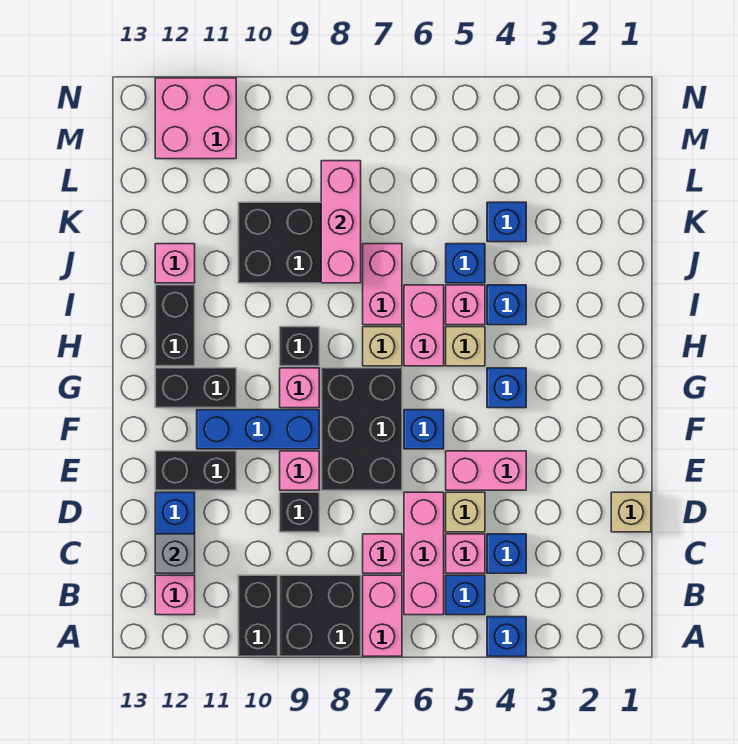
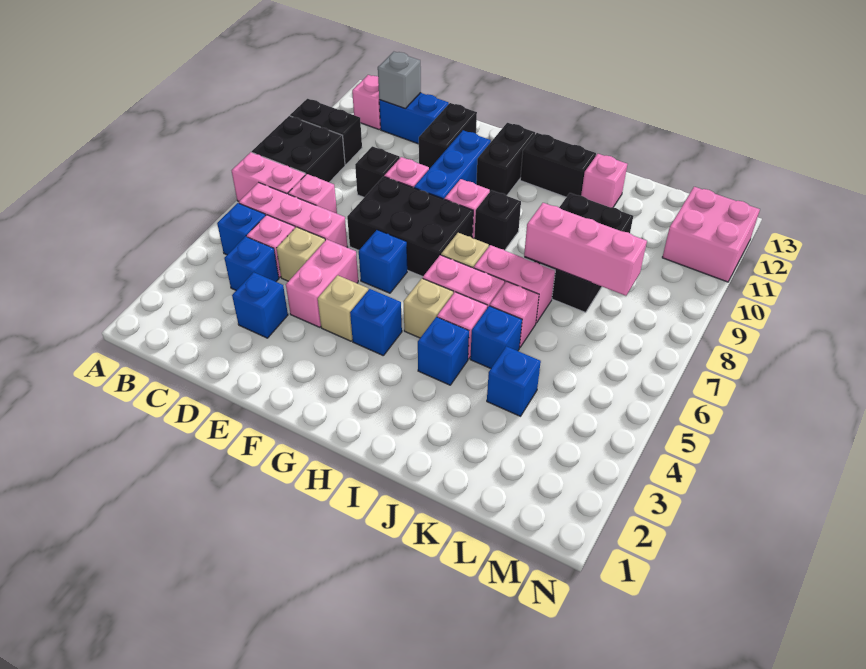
blue brick A4 level 1 -> blue brick D3 level 1
tan brick D1 level 1 -> tan brick F4 level 1
none -> pink brick J6 level 1

